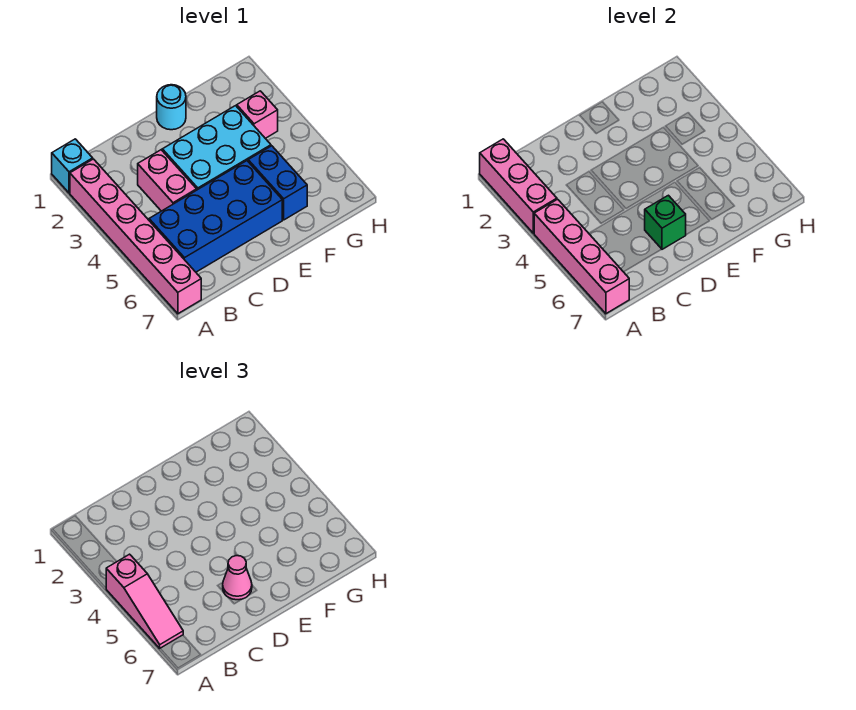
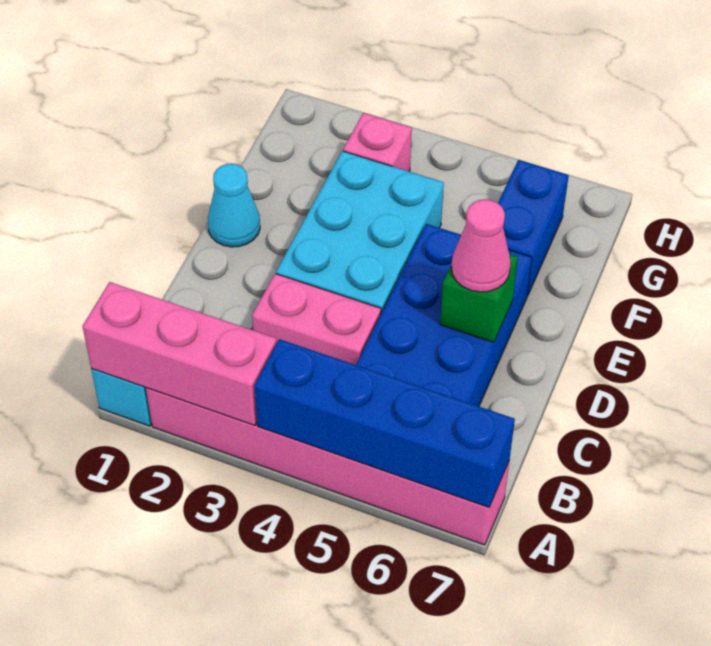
pink brick A4:A7 level 2 -> blue brick A4:A7 level 2
pink slope A4:A6 level 3 top 4 -> none
cyan round brick E1 level 1 -> cyan cone E1 level 1
blue brick F5:F6 level 1 -> blue brick F6:G6 level 1

